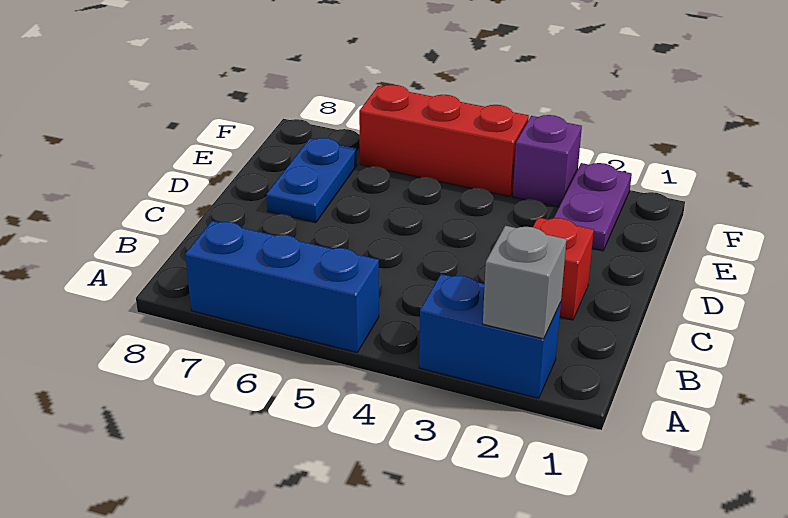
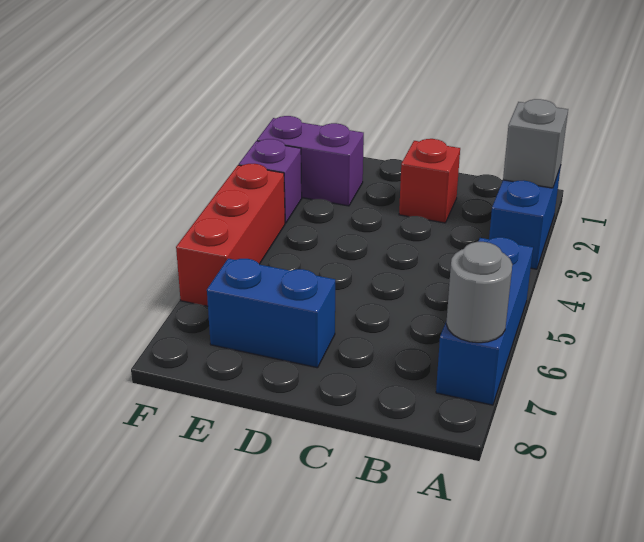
none -> grey round brick A7 level 2
blue plate D7:E7 level 1 -> blue brick D7:E7 level 1
purple plate E2:F2 level 1 -> purple brick E2:F2 level 1

